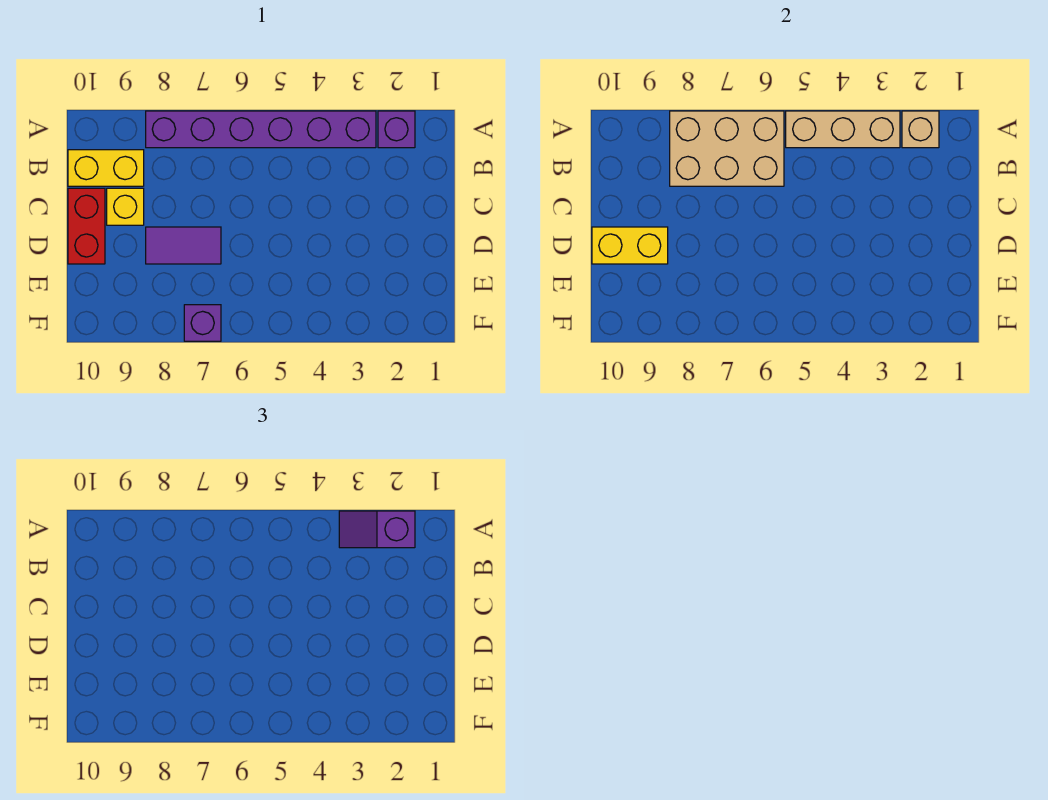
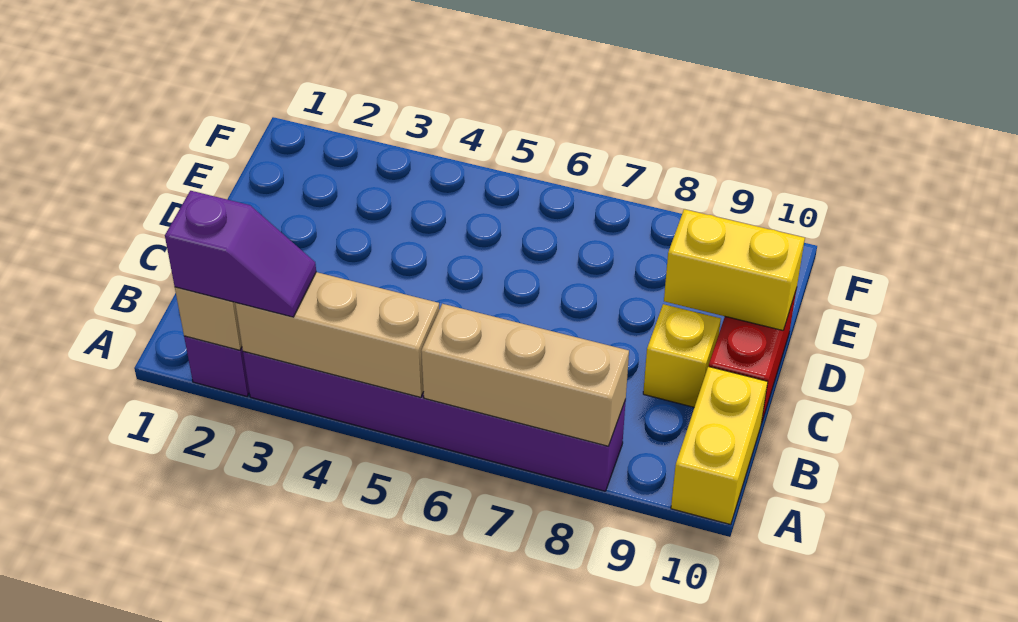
tan brick A6:B8 level 2 -> tan brick A6:A8 level 2
yellow brick B9:B10 level 1 -> yellow brick A10:B10 level 1
purple tile D7:D8 level 1 -> none
purple brick F7 level 1 -> none

